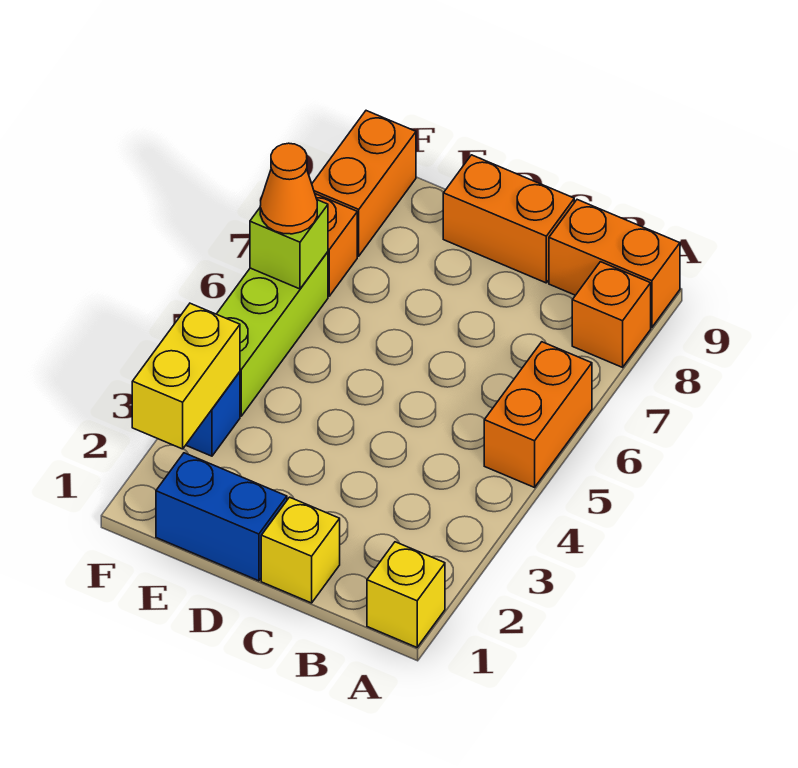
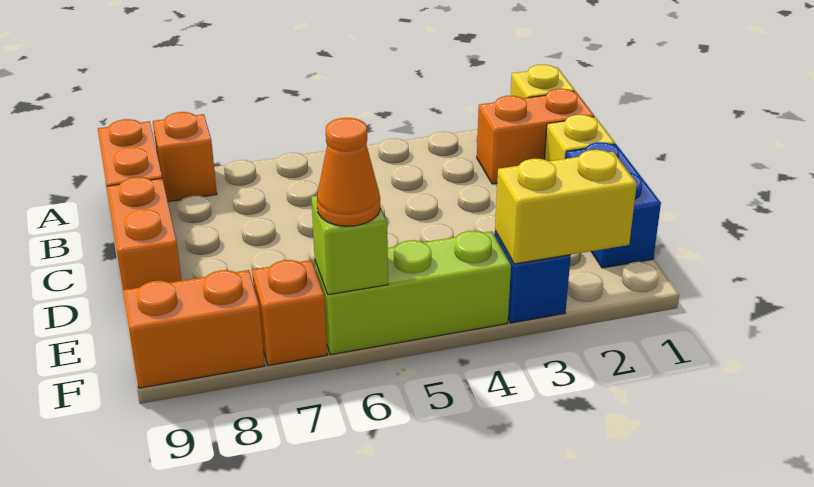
orange brick A5:A6 level 1 -> orange brick B1:B2 level 1

